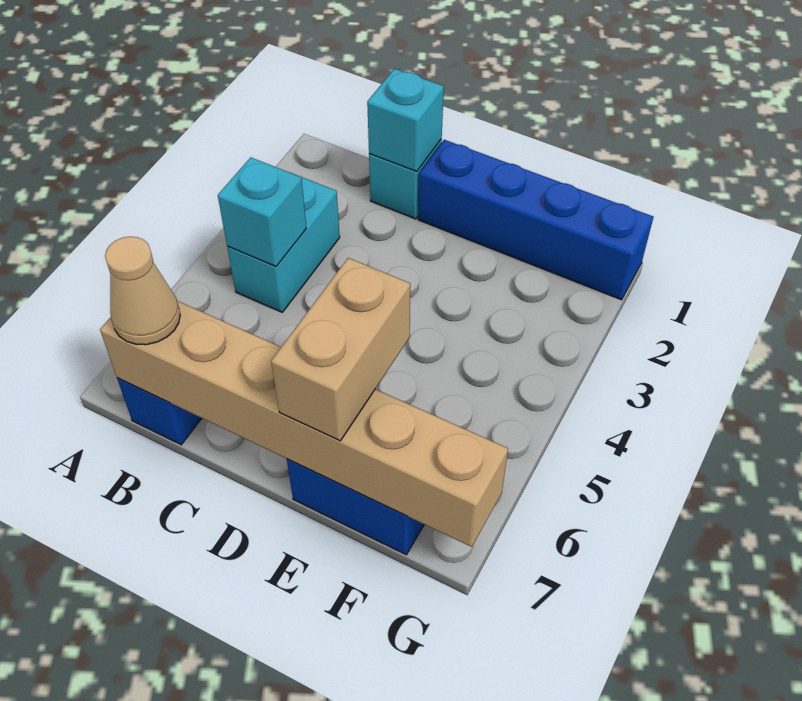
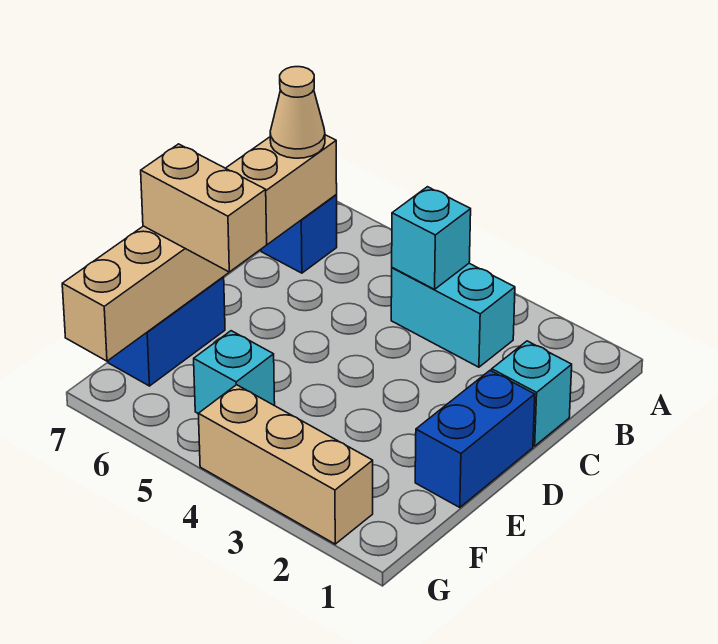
cyan brick C1 level 2 -> cyan brick F5 level 1
blue brick D1:G1 level 1 -> blue brick D1:E1 level 1
none -> tan brick G2:G4 level 1

